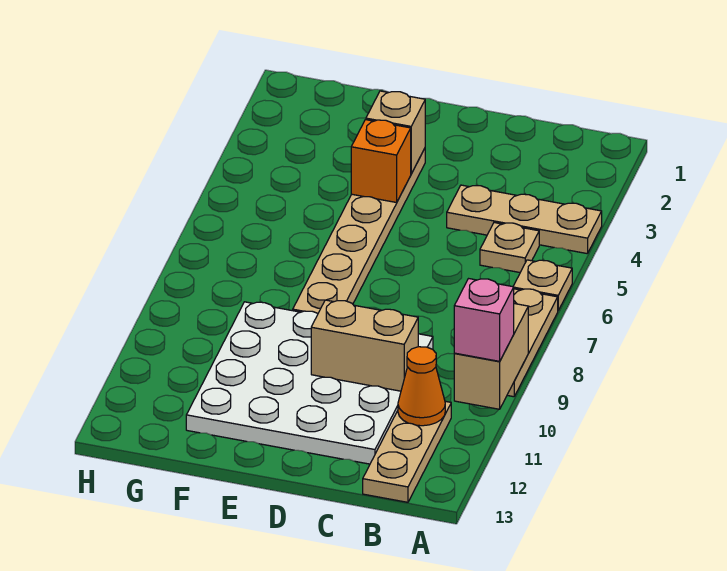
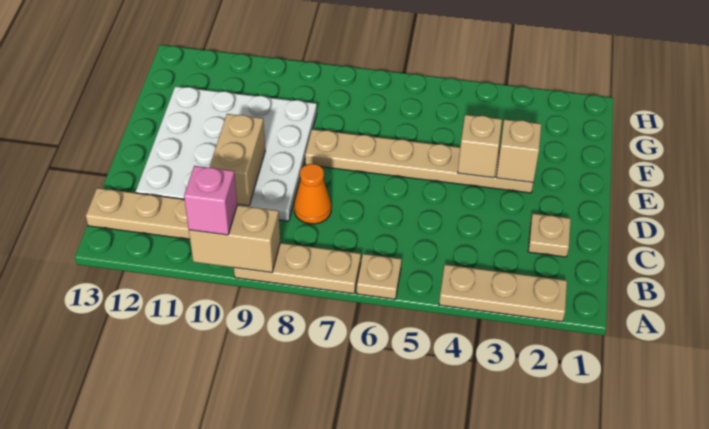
tan plate A4:C4 level 1 -> tan plate A2:A4 level 1
tan plate B5 level 1 -> tan plate C2 level 1
orange cone B11 level 2 -> orange cone C8 level 1
orange brick E4 level 2 -> tan brick E4 level 2

